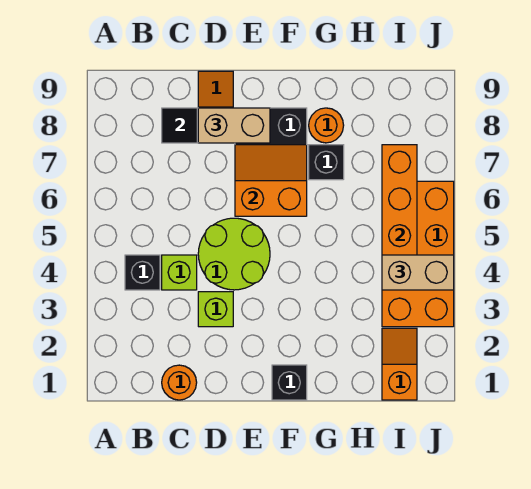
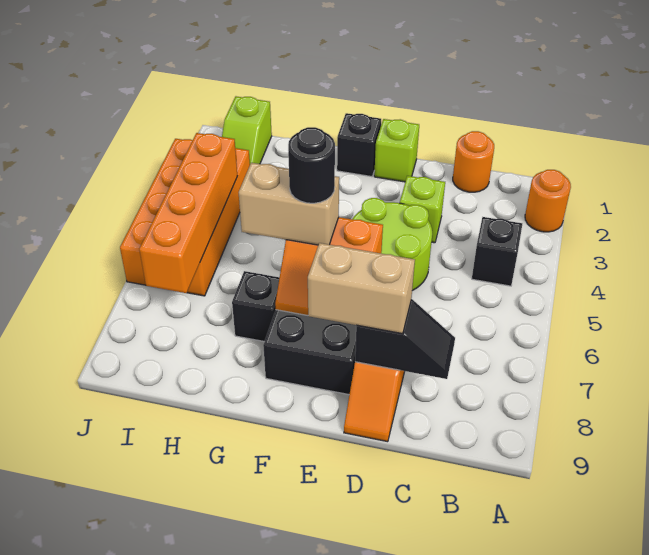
lime brick C4 level 1 -> lime brick E1 level 1
none -> black round brick F6 level 4
orange round brick G8 level 1 -> orange round brick A2 level 1
orange slope I1:I2 level 1 top 1 -> lime slope I1:I2 level 1 top 1
tan brick I4:J4 level 3 -> tan brick F6:G6 level 3

